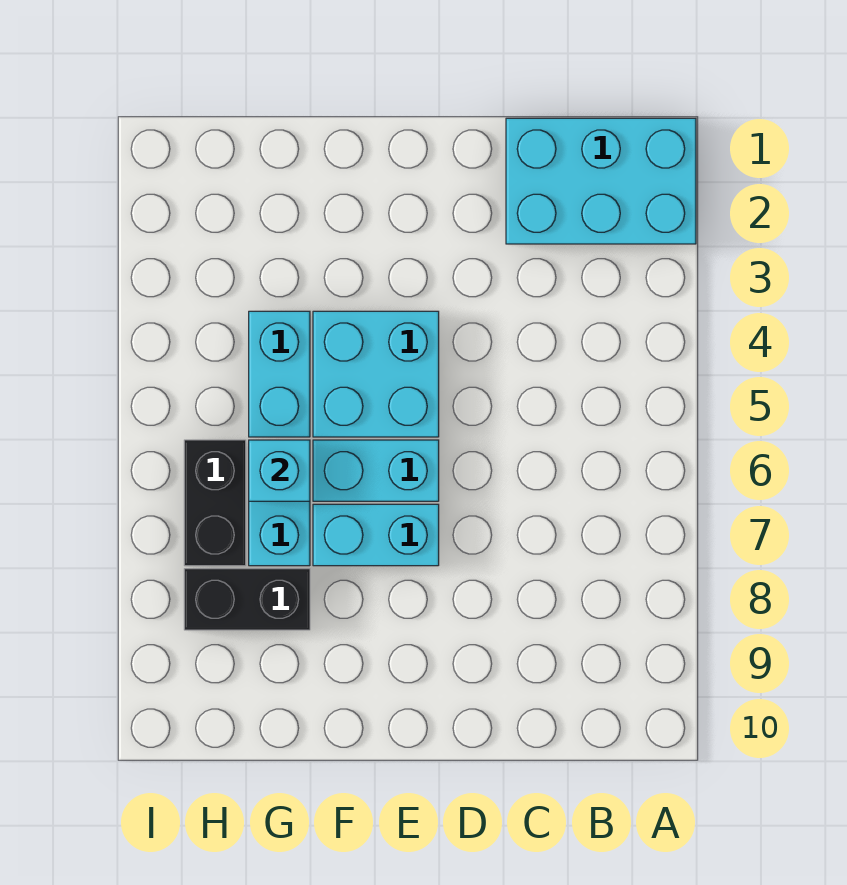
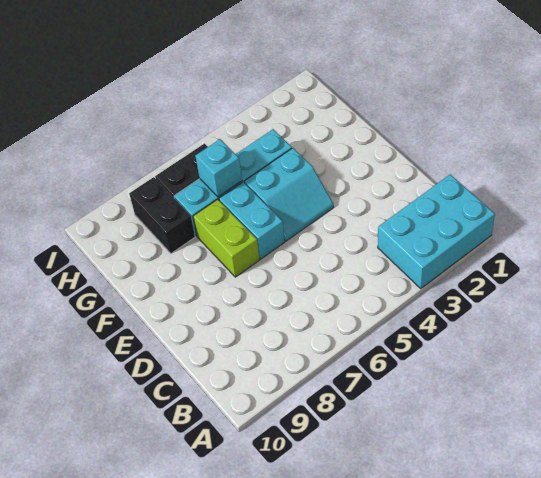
cyan brick A1:C2 level 1 -> cyan brick A1:B3 level 1
cyan brick E4:F5 level 1 -> cyan slope E4:F5 level 1 top F
cyan brick E7:F7 level 1 -> lime brick E7:F7 level 1

